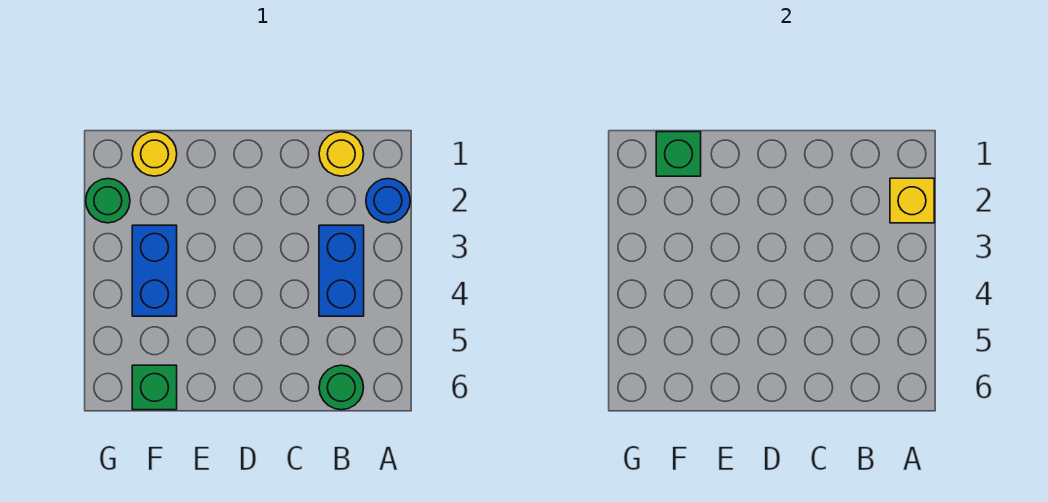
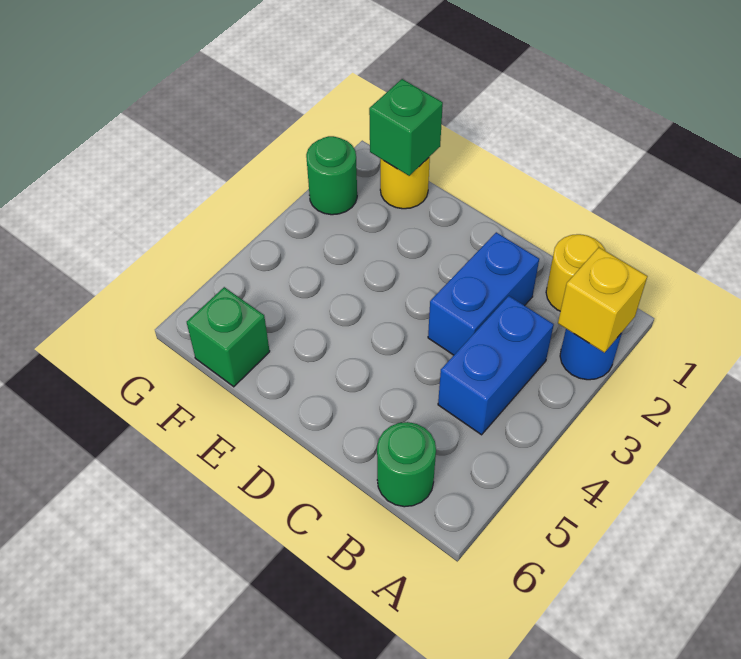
blue brick F3:F4 level 1 -> blue brick C2:C3 level 1

